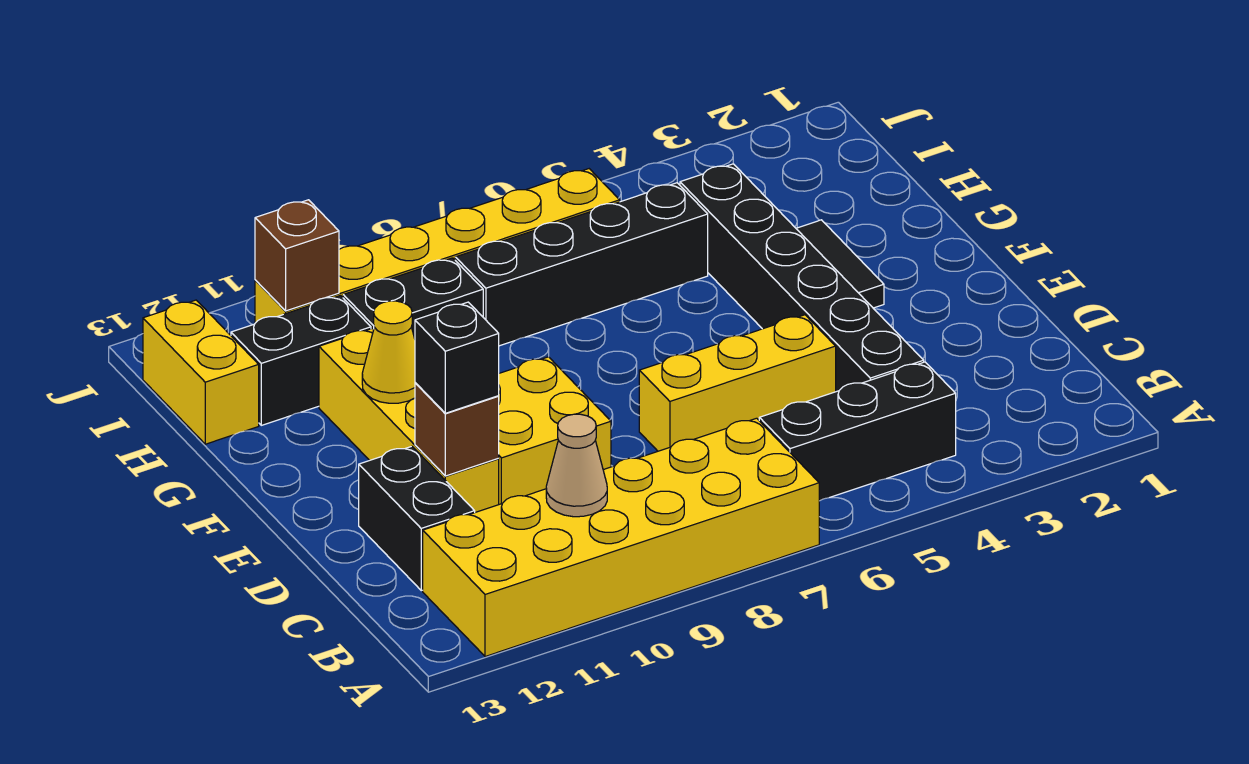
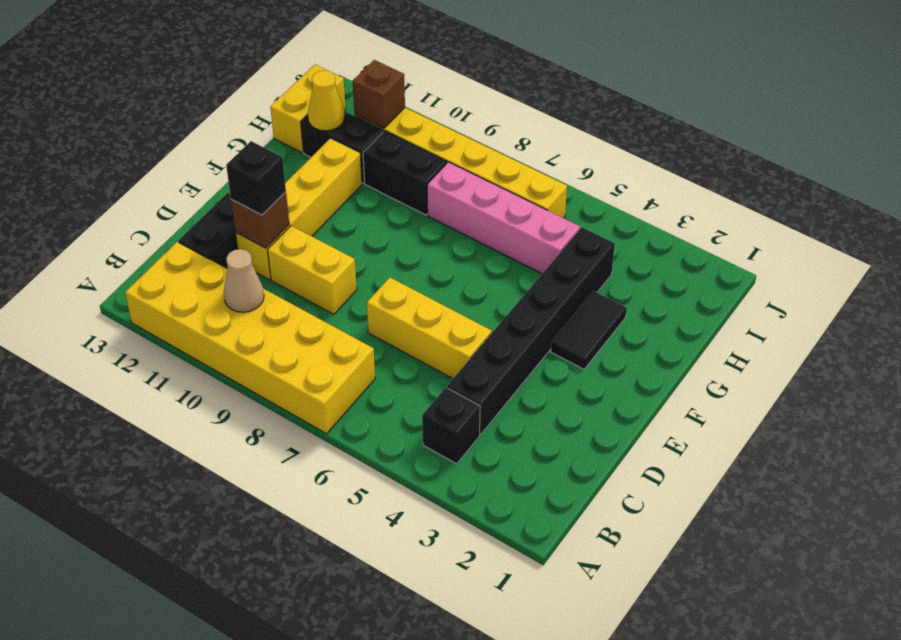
black brick B4:B6 level 1 -> black brick B4 level 1
yellow brick D9:E10 level 1 -> yellow brick D9:D10 level 1
yellow cone F11 level 2 -> yellow cone H12 level 2
black brick H5:H8 level 1 -> pink brick H5:H8 level 1

